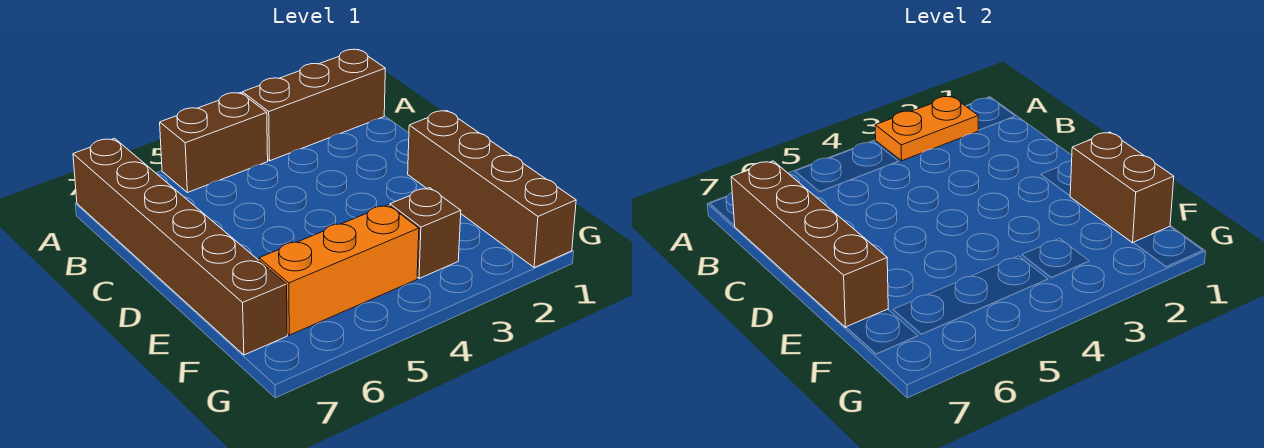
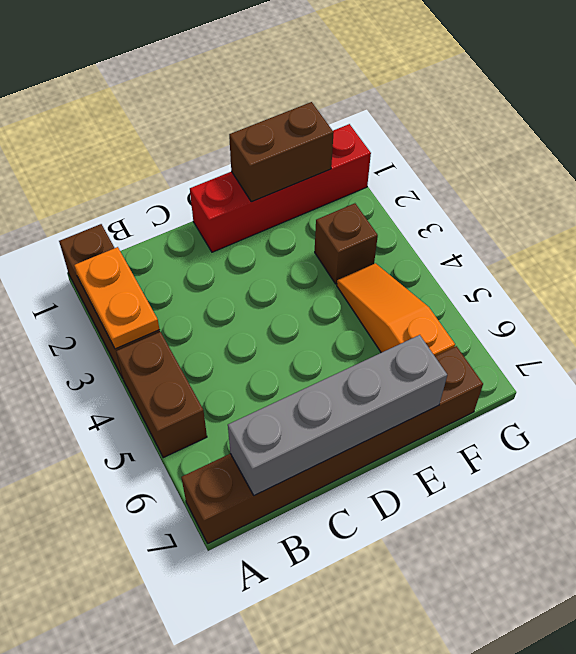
brown brick B7:E7 level 2 -> grey brick B7:E7 level 2
brown brick D1:G1 level 1 -> red brick D1:G1 level 1
orange brick F4:F6 level 1 -> orange slope F4:F6 level 1 top 6

